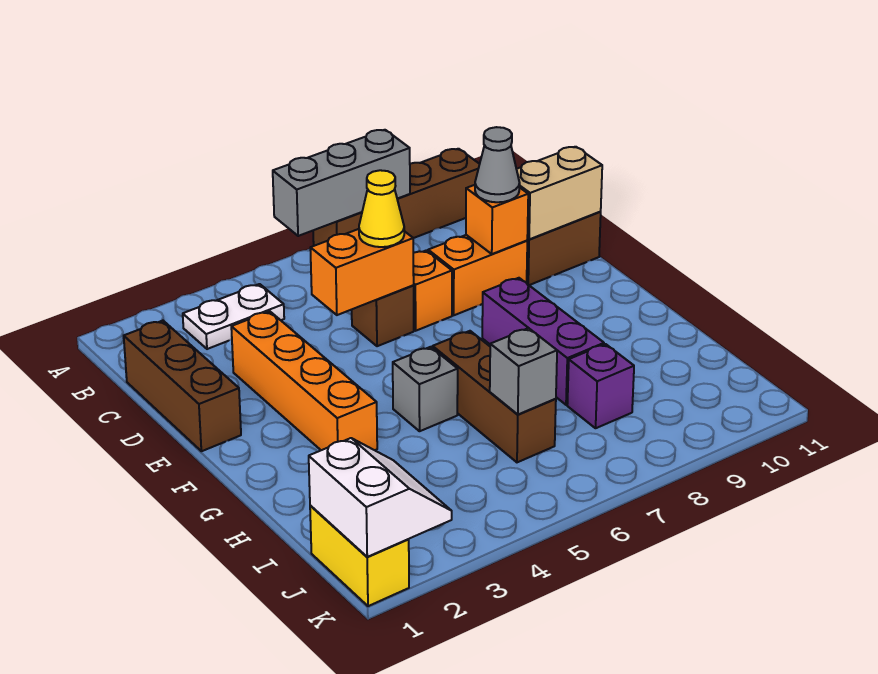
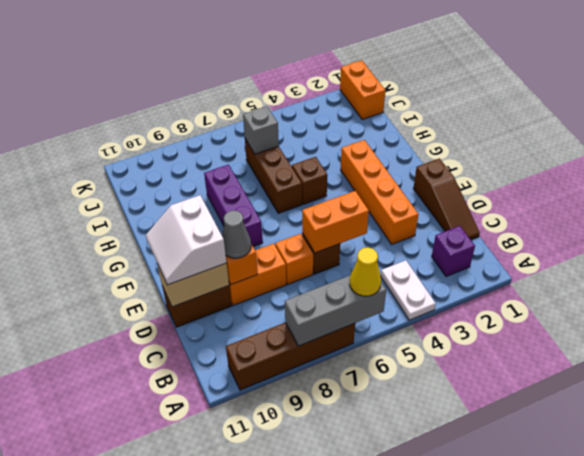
white plate B3:B4 level 1 -> white plate A4:B4 level 1
brown brick C1:E1 level 1 -> brown slope C1:E1 level 1 top E
yellow cone D6 level 3 -> yellow cone A6 level 3
grey brick G5 level 1 -> brown brick G5 level 1
purple brick I8 level 1 -> purple brick B2 level 1
yellow brick J1:K1 level 1 -> orange brick J1:K1 level 1
white slope J1:K2 level 2 top 1 -> white slope D10:E11 level 3 top 10

